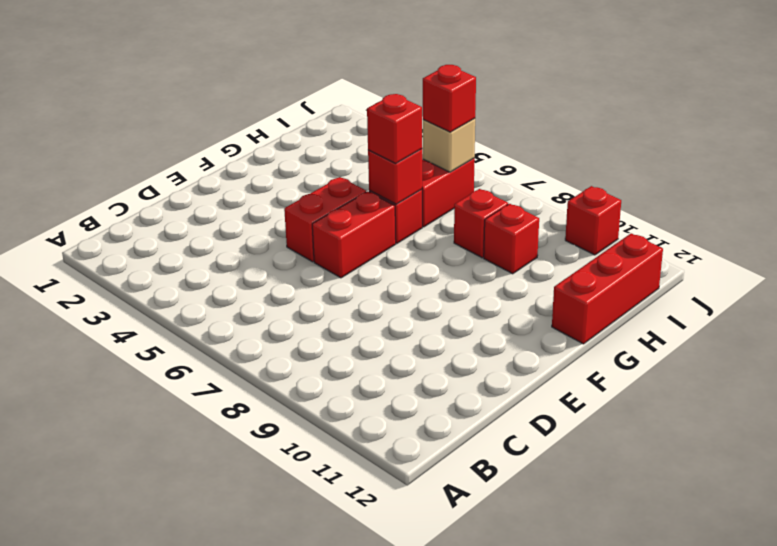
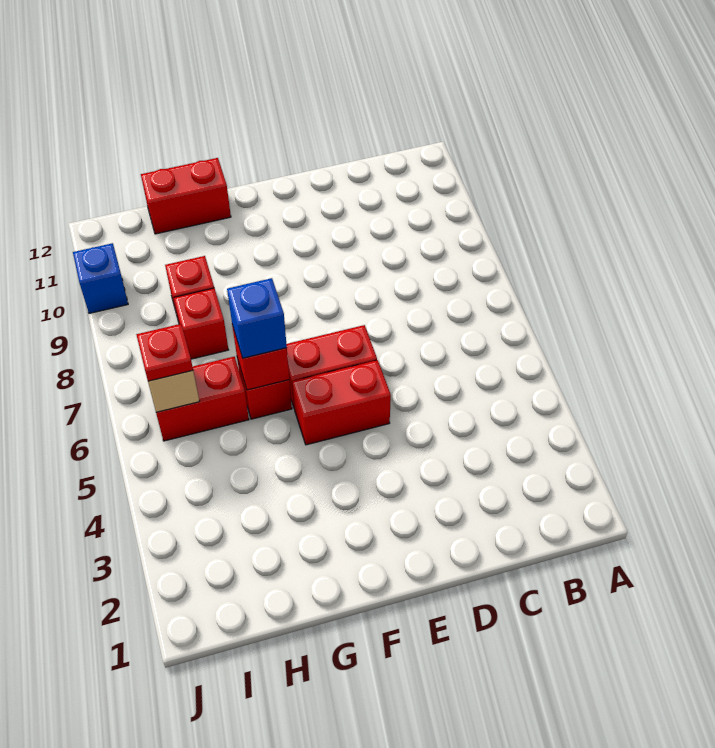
red brick G6 level 3 -> blue brick G6 level 3
red brick G12:I12 level 1 -> red brick G12:H12 level 1
red brick I6 level 3 -> red plate I6 level 3
red brick J10 level 1 -> blue brick J10 level 1

